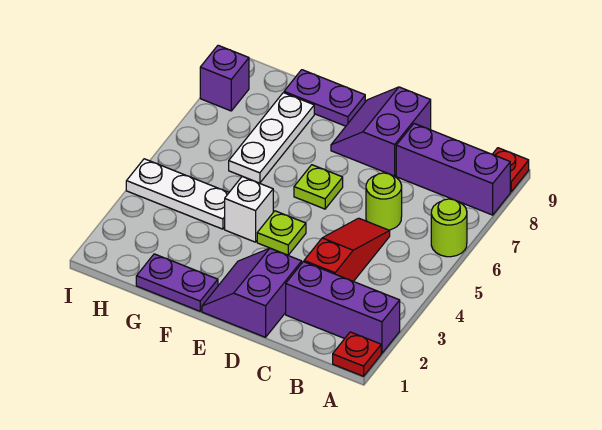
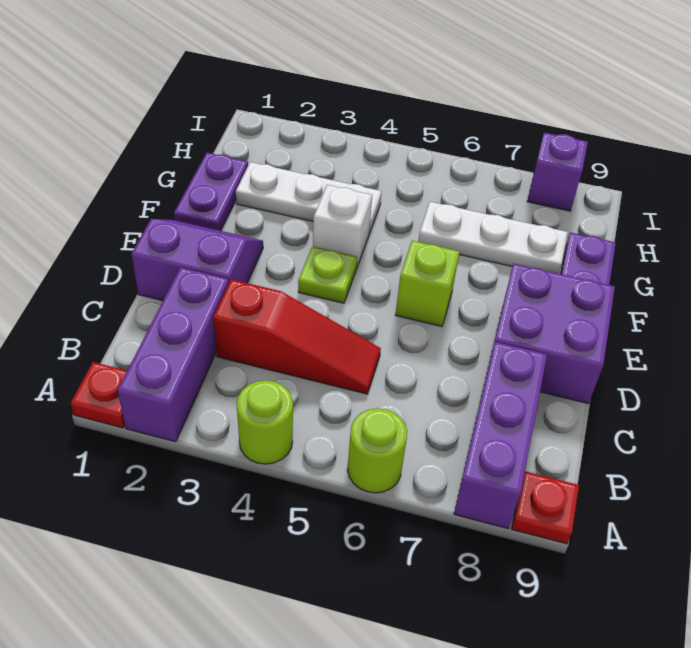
lime round brick C6 level 1 -> lime round brick A4 level 1
purple slope D8:E9 level 1 top D -> purple brick D8:E9 level 1
lime plate E6 level 1 -> lime brick E6 level 1
white plate G4:I4 level 1 -> white plate G2:G4 level 1

